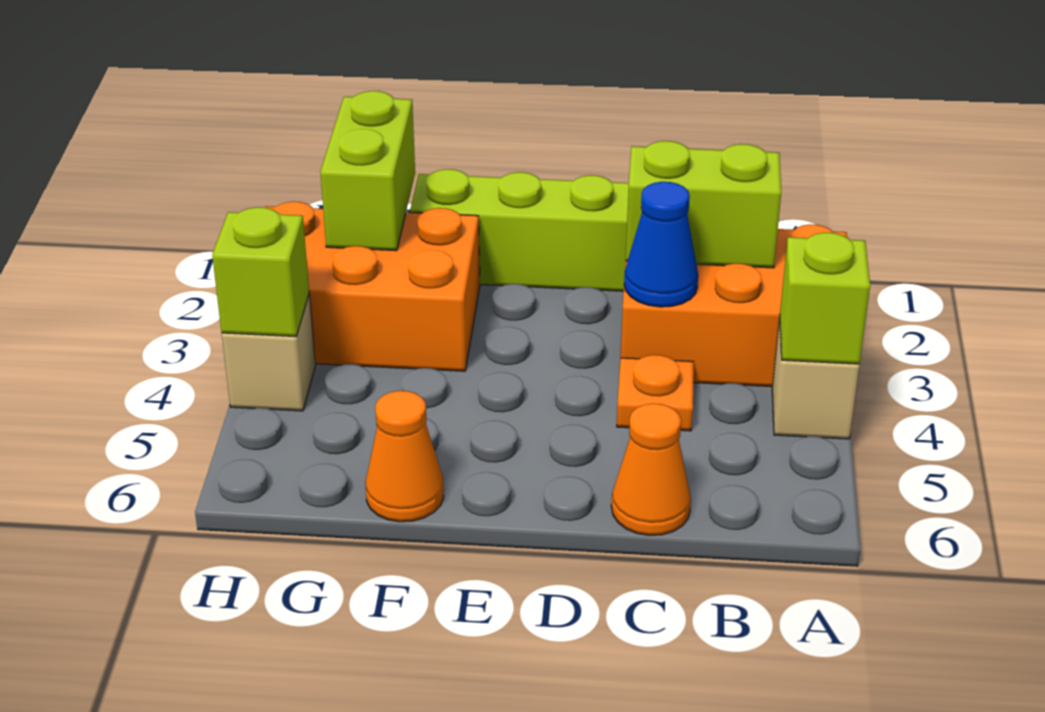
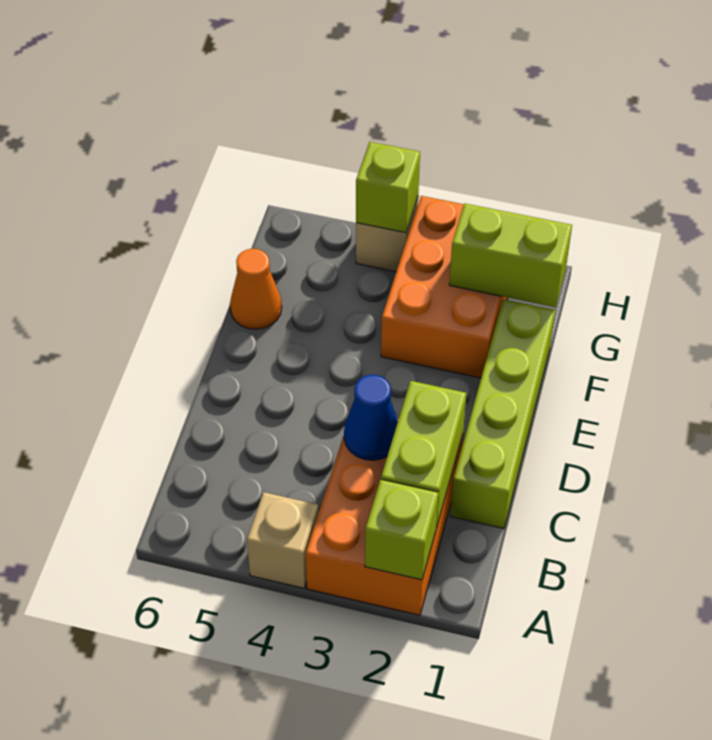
lime brick A4 level 2 -> lime brick A2 level 2
orange plate C4 level 1 -> none
orange cone C6 level 1 -> none

